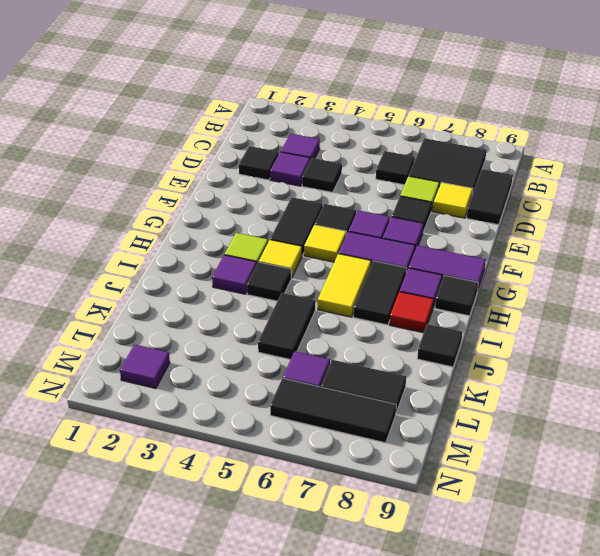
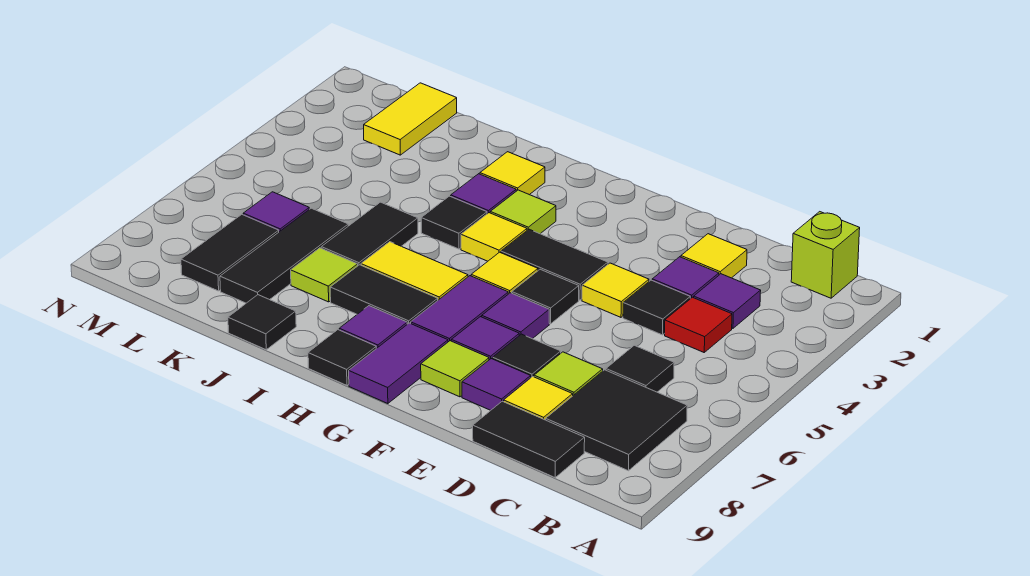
none -> lime brick B1 level 1
black tile D2 level 1 -> yellow tile D2 level 1
none -> yellow tile E4 level 1
none -> lime tile F8 level 1
none -> yellow tile I2 level 1
red tile I8 level 1 -> red tile C4 level 1
black tile J5:K5 level 1 -> black tile J5:J6 level 1
none -> lime tile J7 level 1
none -> yellow tile L1:L2 level 1
purple tile M2 level 1 -> purple tile E8 level 1
black tile M6:M8 level 1 -> black tile K6:K8 level 1

